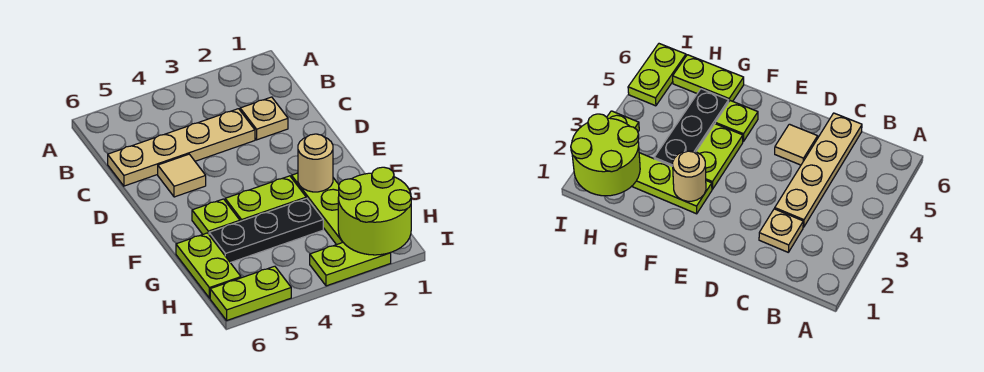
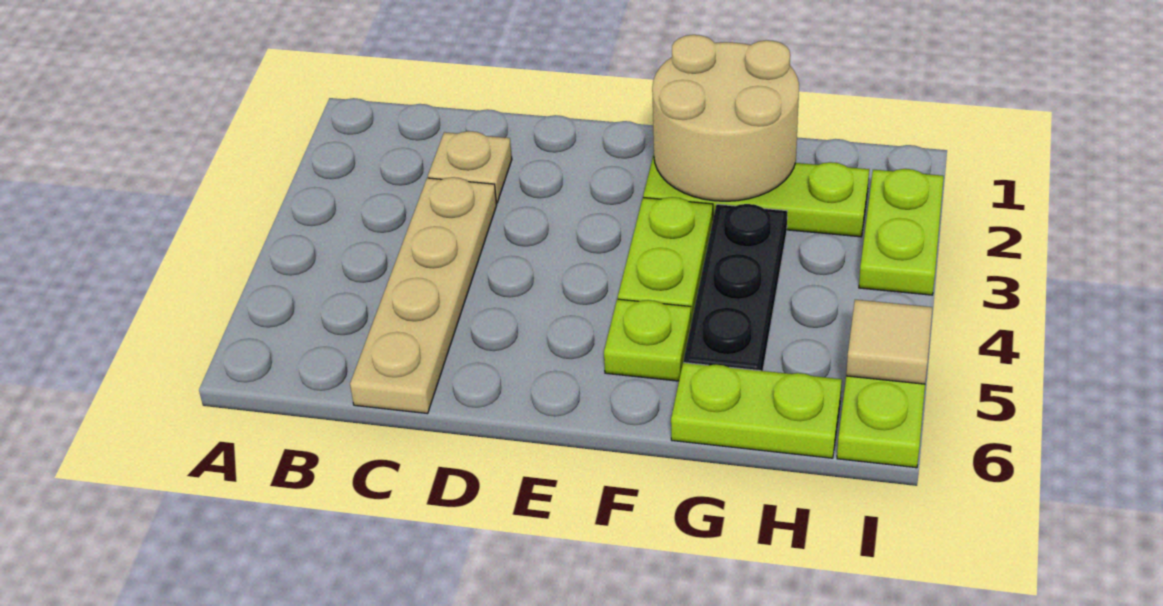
tan tile D5 level 1 -> tan tile I5 level 2
tan round brick F2 level 2 -> tan round brick F1:G2 level 2
lime round brick H1:I2 level 2 -> none

